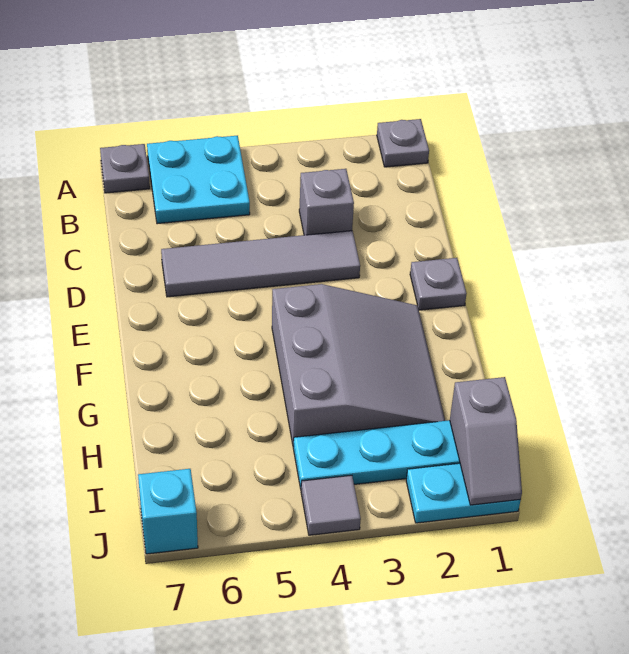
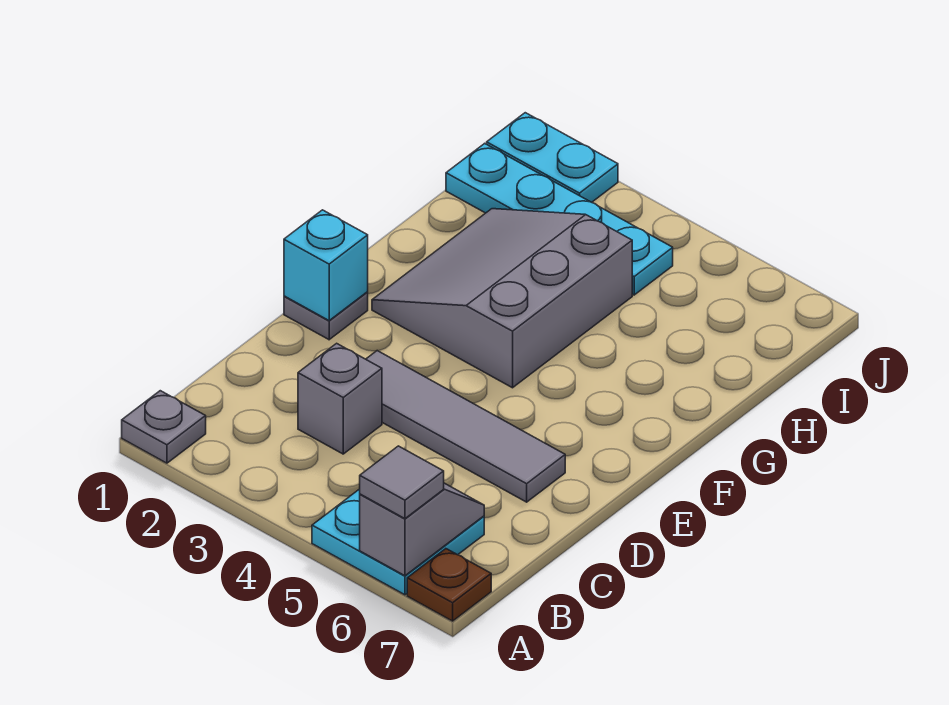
grey plate A7 level 1 -> brown plate A7 level 1
grey slope I1:J1 level 2 top I -> grey slope A6:B6 level 2 top A
grey tile J4 level 1 -> grey tile A6 level 3
cyan brick J7 level 1 -> cyan brick E1 level 2

